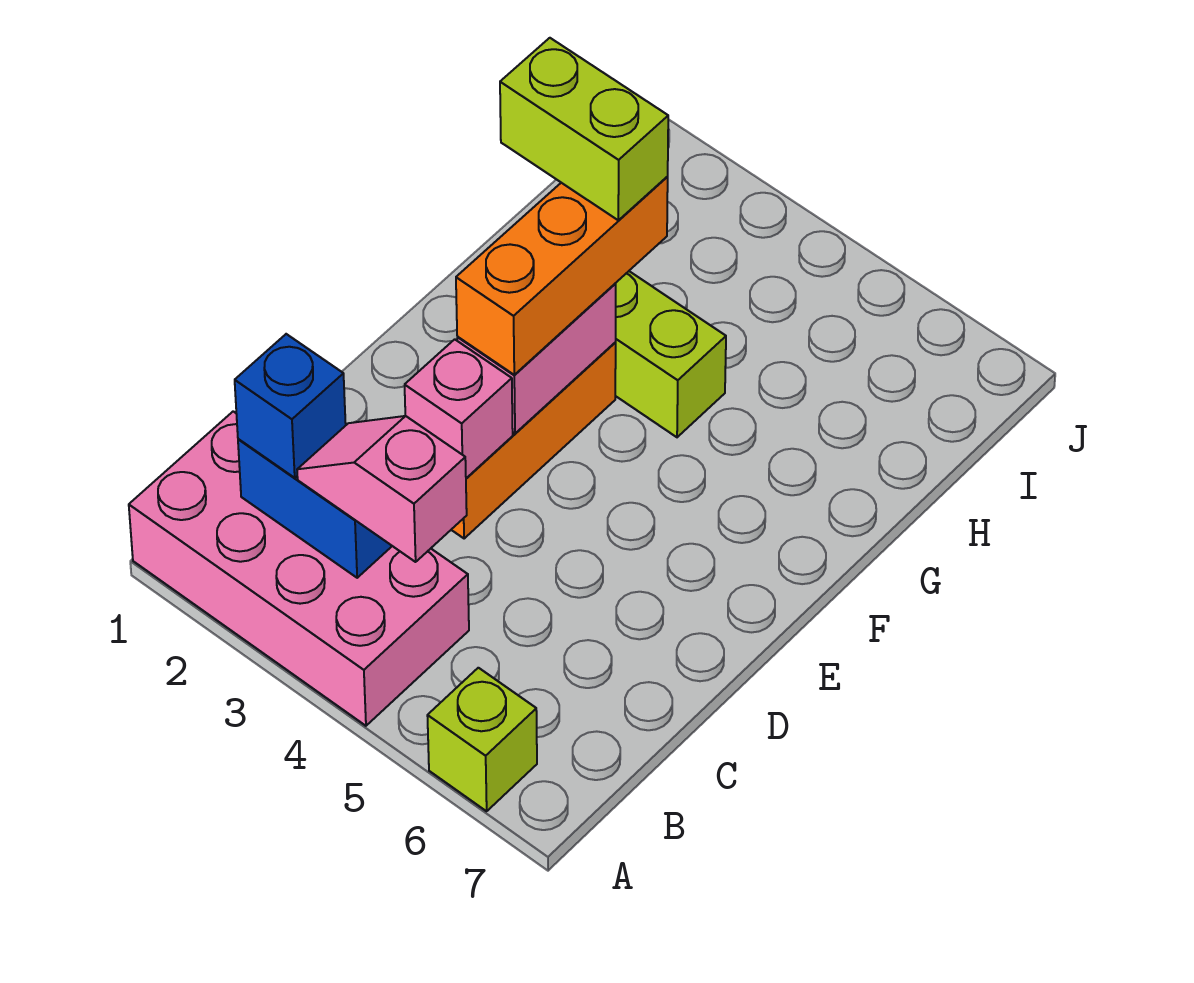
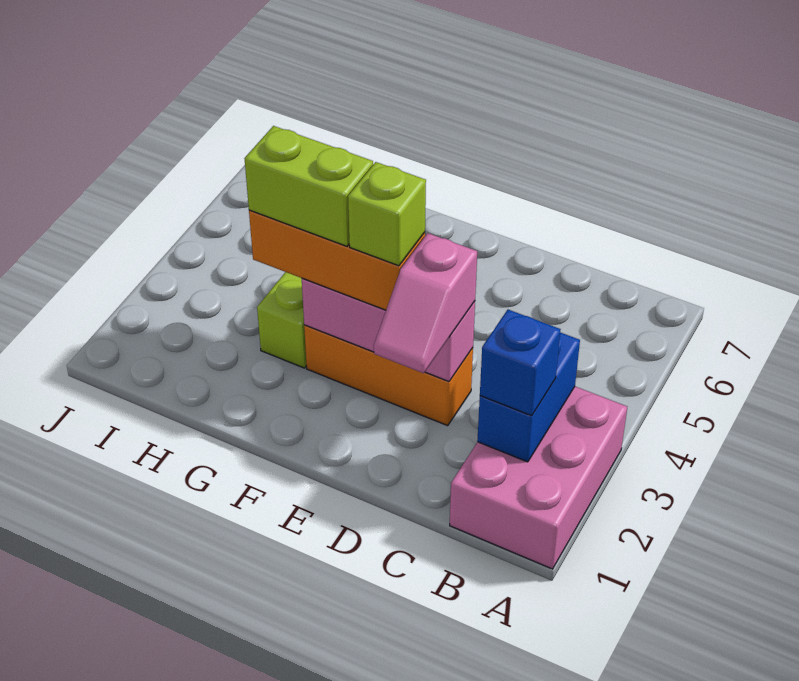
pink brick A1:B4 level 1 -> pink brick A1:B3 level 1
lime brick A6 level 1 -> lime brick E3 level 4
pink slope B3:B4 level 3 top 4 -> pink slope D2:D3 level 3 top 3
lime brick G2:G3 level 4 -> lime brick F3:G3 level 4

